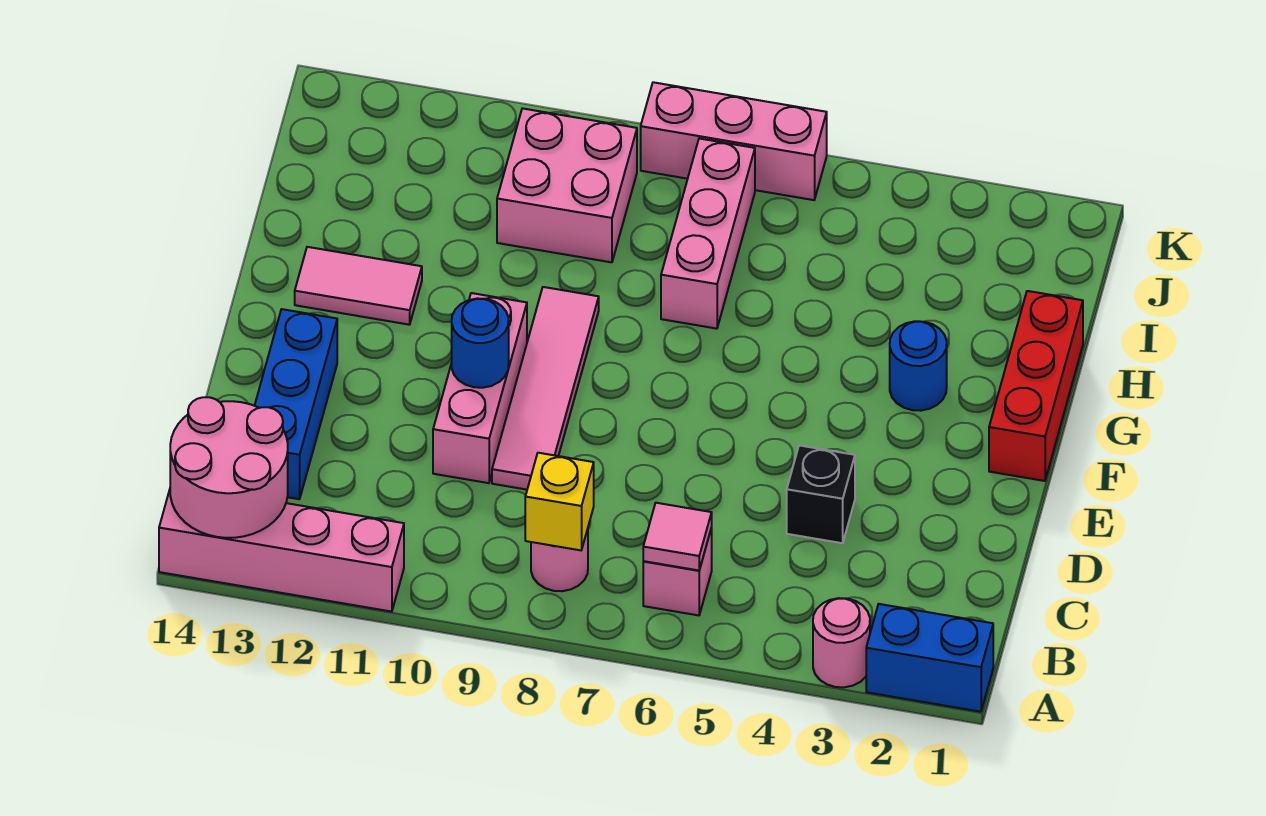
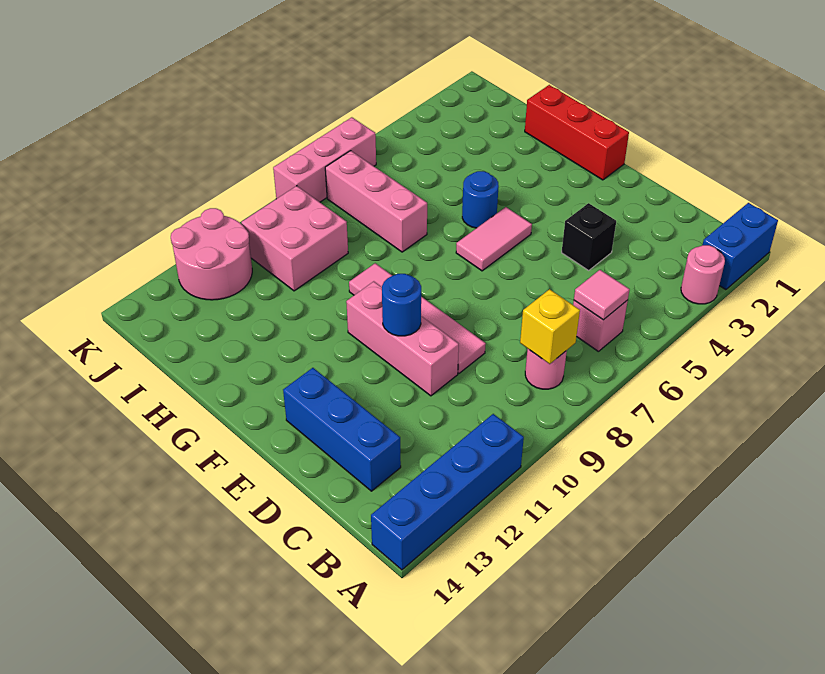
pink brick A11:A14 level 1 -> blue brick A11:A14 level 1
pink round brick A13:B14 level 2 -> pink round brick J11:K12 level 1
blue round brick G3 level 1 -> blue round brick G5 level 1
pink tile G12:G13 level 1 -> pink tile F5:F6 level 1

